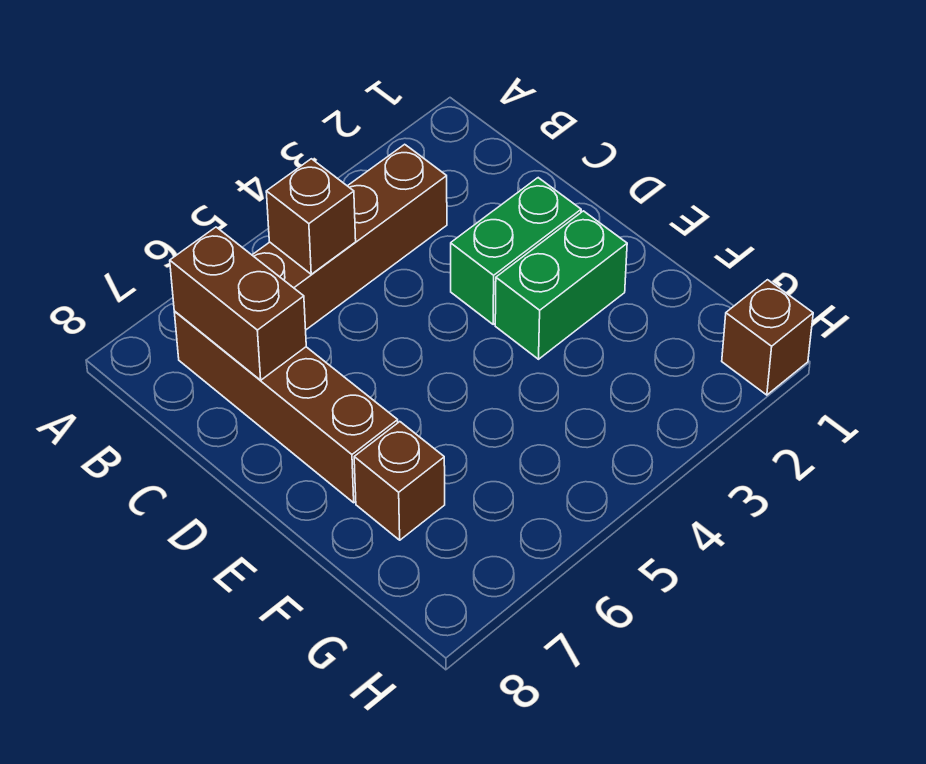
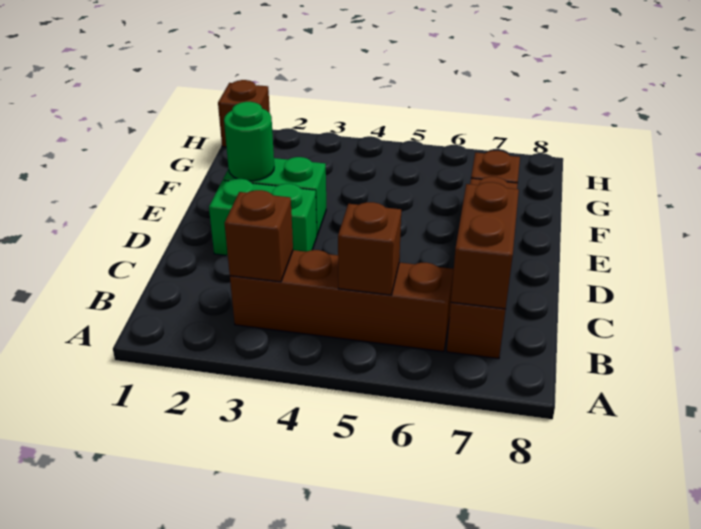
none -> brown brick B3 level 2
none -> green round brick E2 level 2

